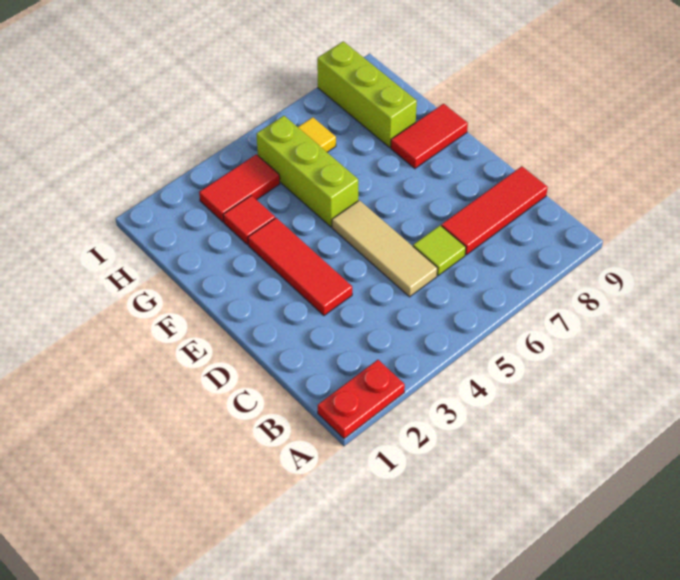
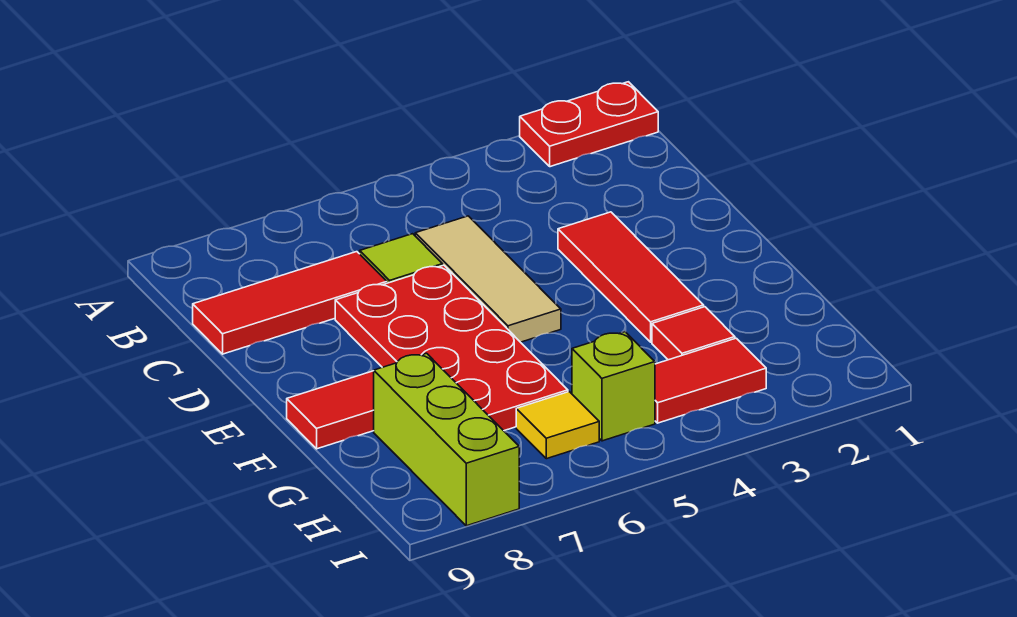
none -> red plate D6:G7 level 1
lime brick F5:H5 level 1 -> lime brick H5 level 1

